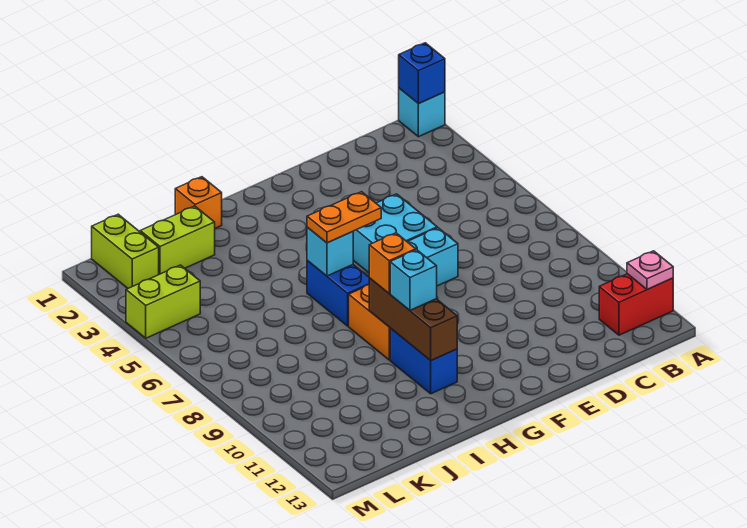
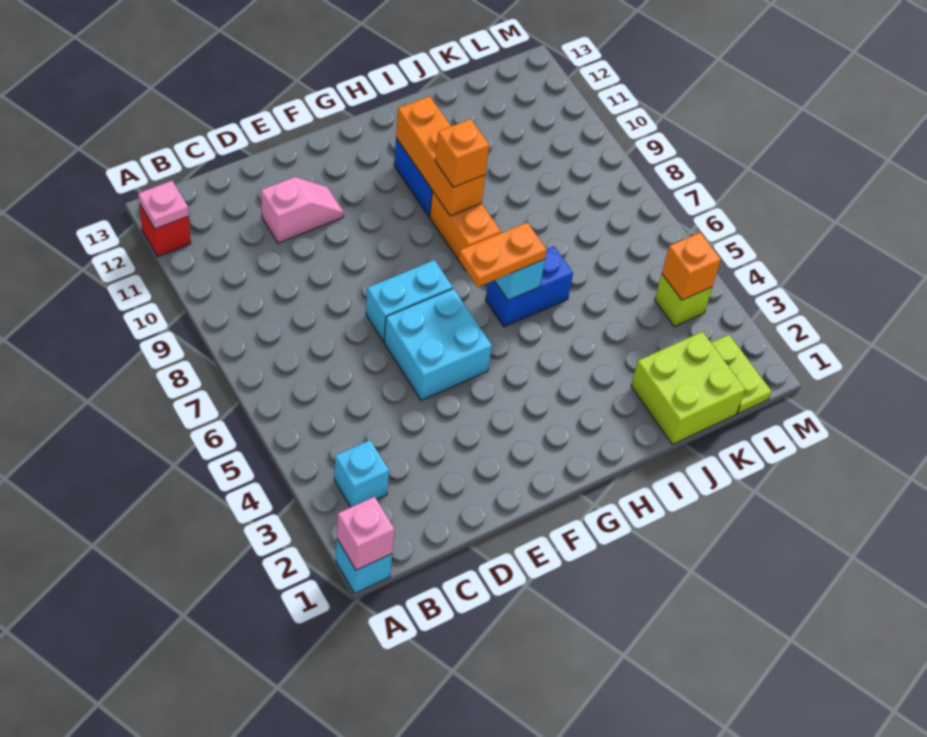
blue brick A1 level 2 -> pink brick A1 level 2
red brick A12:B12 level 1 -> red brick A12 level 1
none -> pink slope D11:E11 level 1 top D
blue brick H6:H7 level 1 -> blue brick H6:I6 level 1
brown brick H9:H11 level 2 -> orange brick H9:H11 level 2
cyan brick H10 level 3 -> cyan brick B3 level 1
orange brick I1 level 1 -> orange brick L4 level 2
lime brick J2:K2 level 1 -> lime brick J1:K2 level 1
lime brick L1:L2 level 1 -> lime plate L1:L2 level 1
lime brick L4:M4 level 1 -> lime brick L4 level 1

